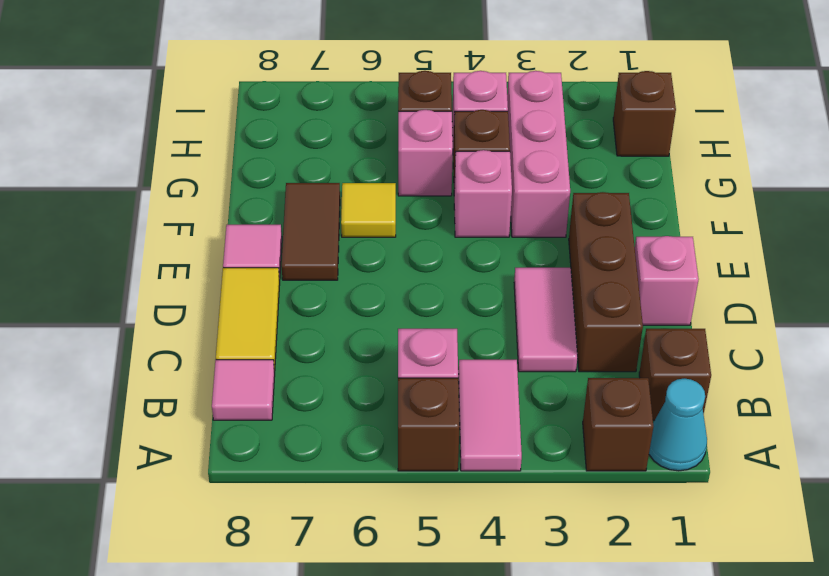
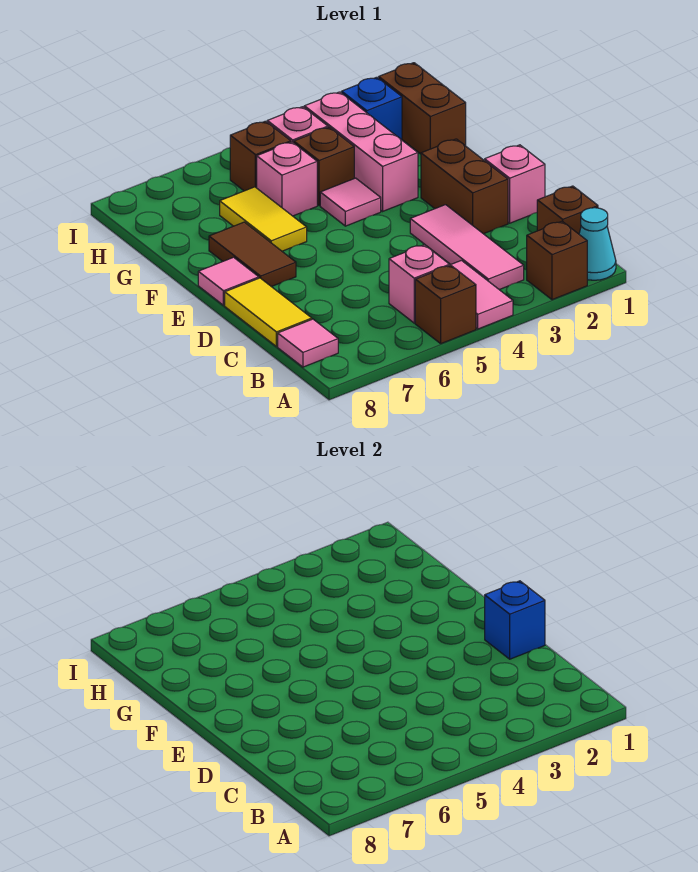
brown brick C2:E2 level 1 -> brown brick D2:E2 level 1
pink tile C3:D3 level 1 -> pink tile B3:D3 level 1
none -> blue brick D1 level 2
pink brick F4 level 1 -> pink tile F4 level 1
yellow tile F6 level 1 -> yellow tile F6:G6 level 1
brown brick H1 level 1 -> brown brick G1:H1 level 1
none -> blue brick H2 level 1

